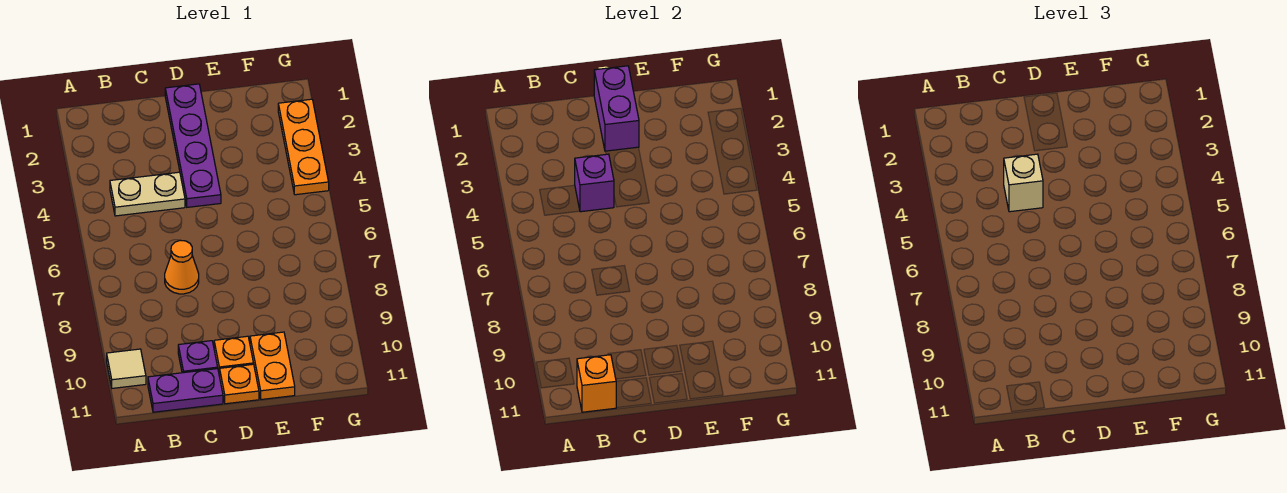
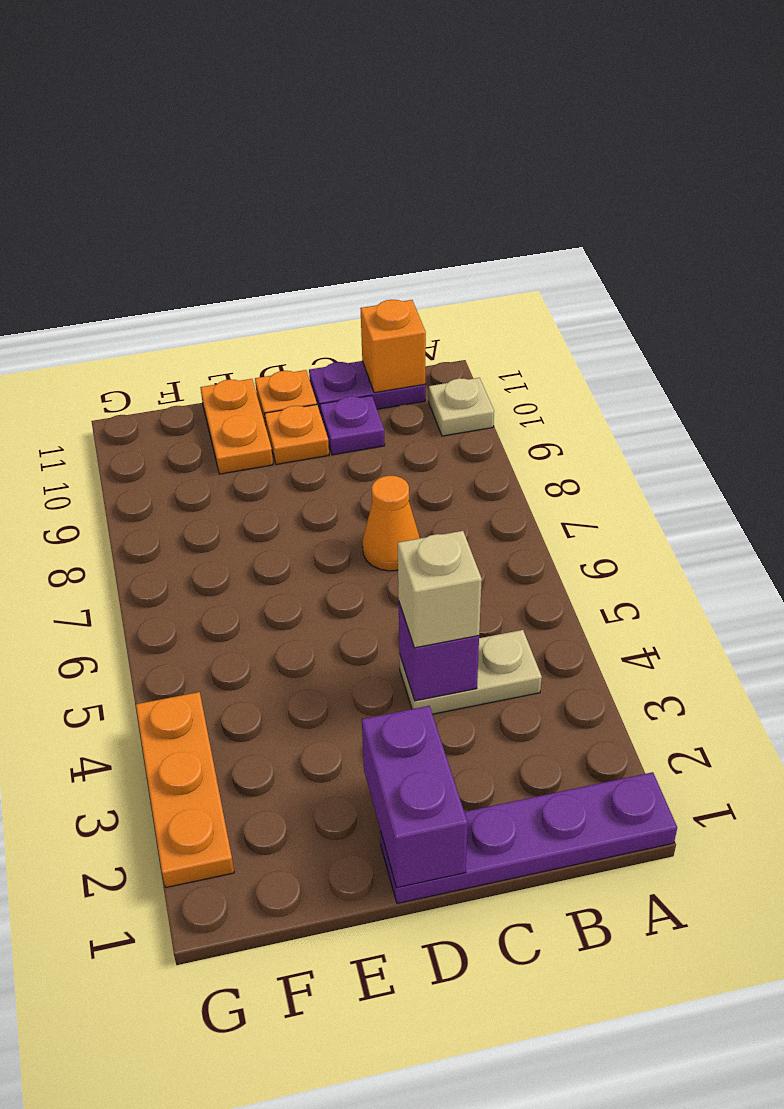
tan tile A10 level 1 -> tan plate A10 level 1
purple plate D1:D4 level 1 -> purple plate A1:D1 level 1

